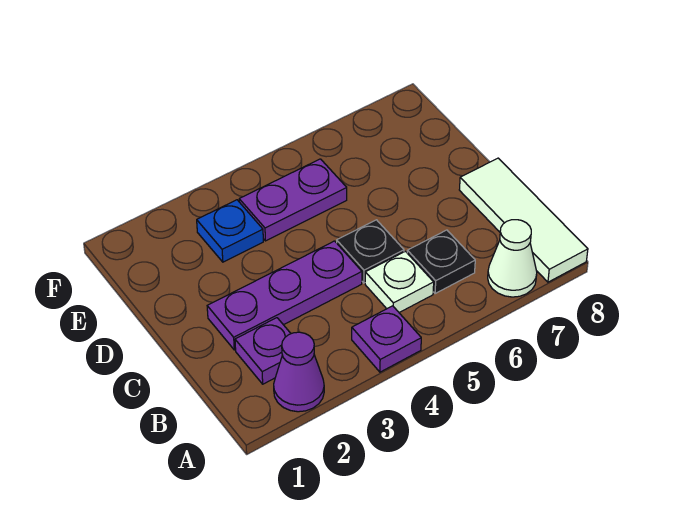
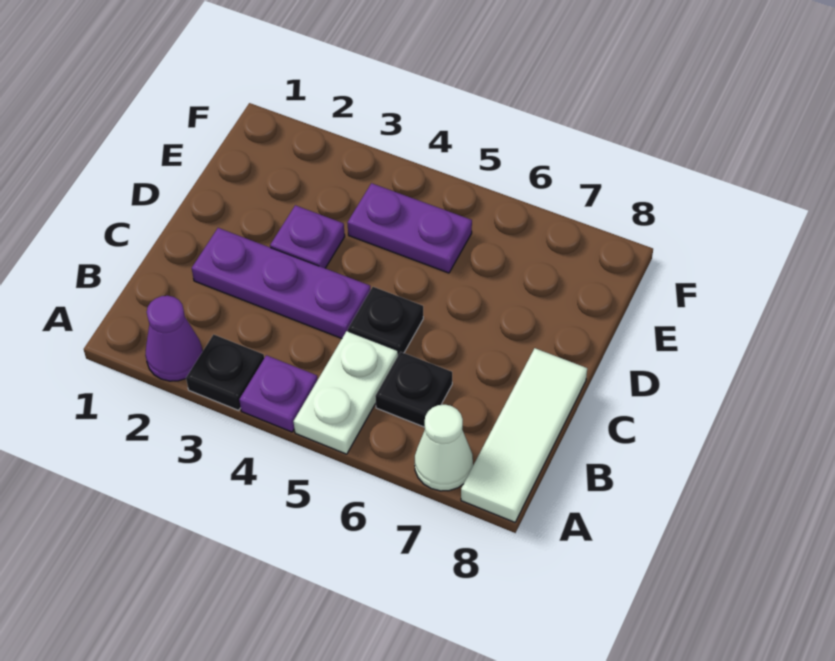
none -> black plate A3 level 1
purple plate B2 level 1 -> purple plate D3 level 1
white plate B5 level 1 -> white plate A5:B5 level 1
blue plate E3 level 1 -> none

